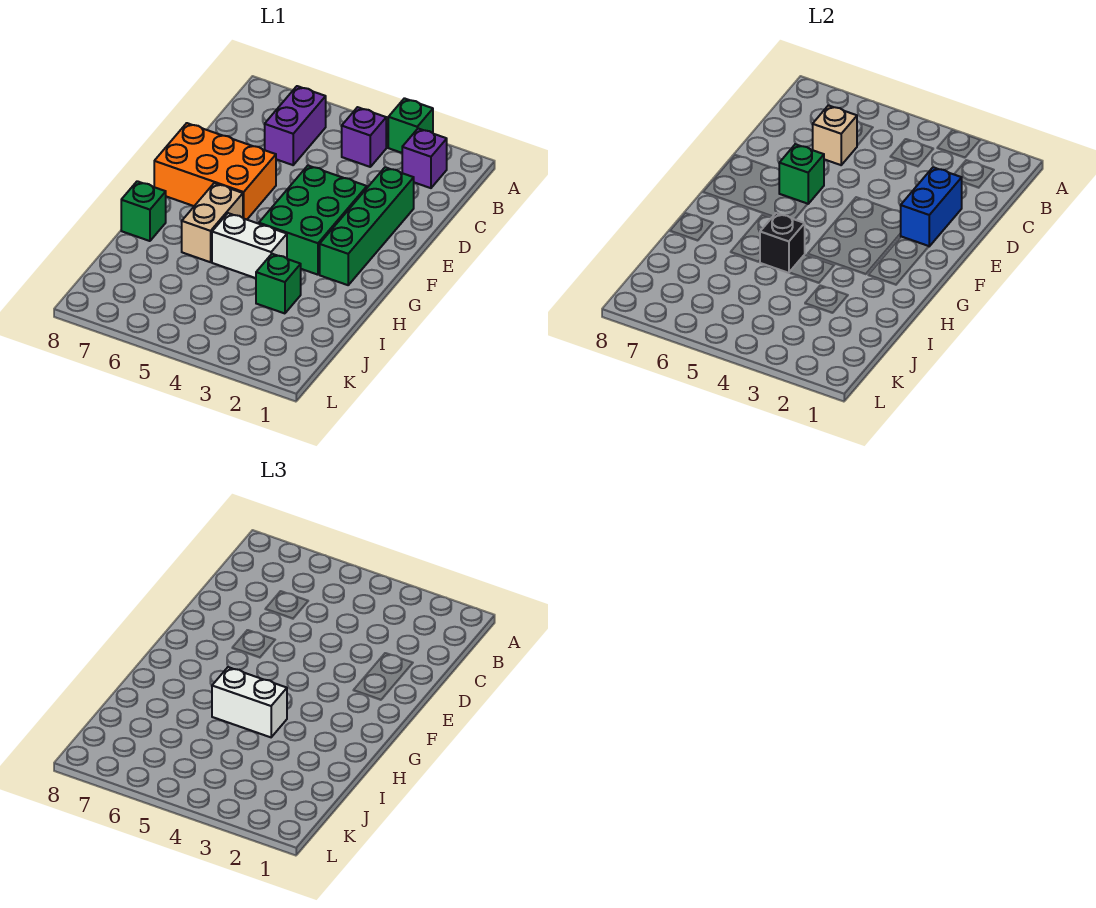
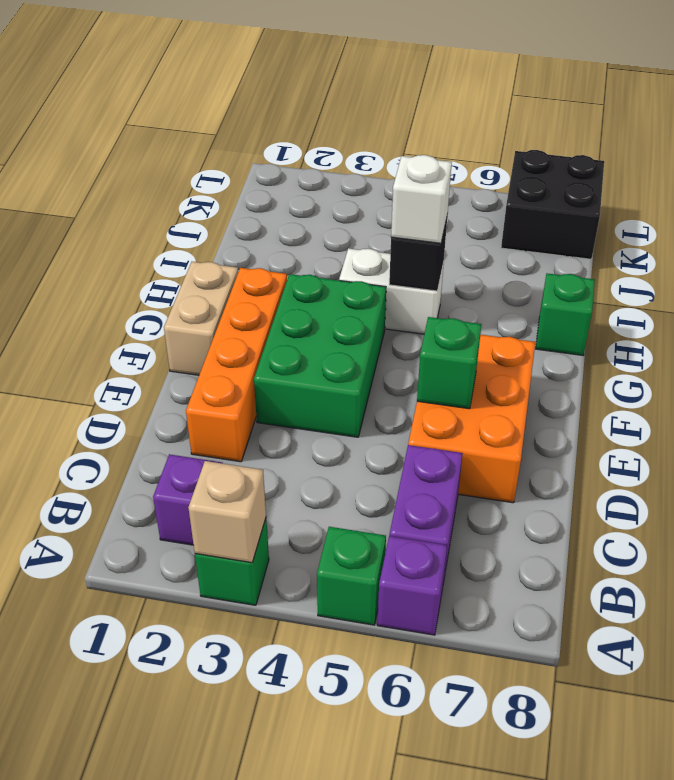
purple brick B4 level 1 -> purple brick A6 level 1
tan brick C6 level 2 -> tan brick A3 level 2
green brick D2:G2 level 1 -> orange brick D2:G2 level 1
blue brick D2:E2 level 2 -> none
orange brick E6:F8 level 1 -> orange brick D6:F7 level 1
tan brick G6:H6 level 1 -> tan brick F1:G1 level 1
white brick H4:H5 level 3 -> white brick H5 level 3
green brick I3 level 1 -> green brick A5 level 1
none -> black brick K7:L8 level 1

